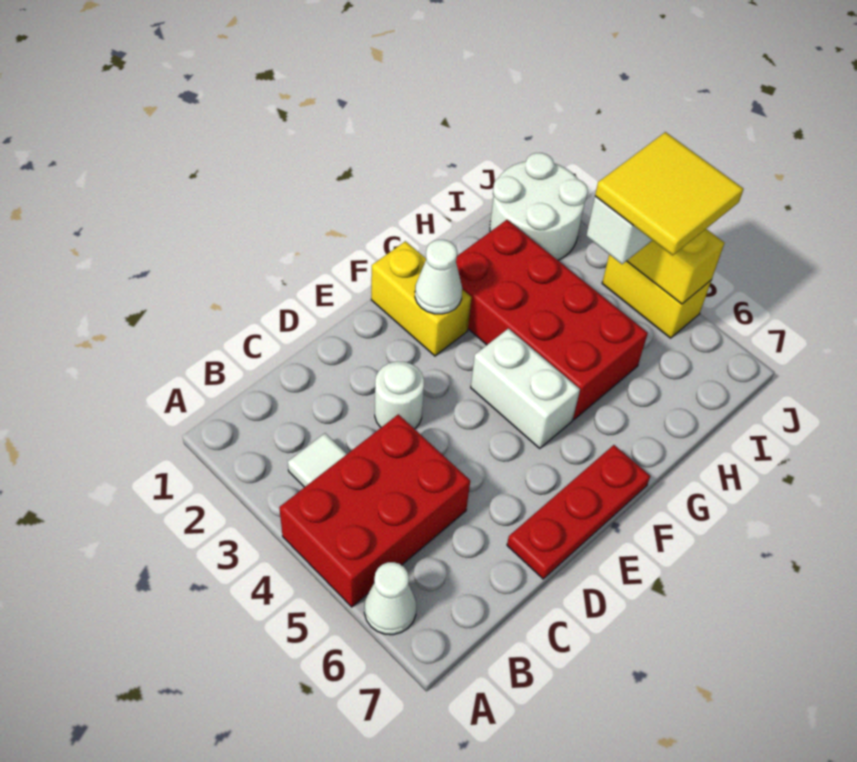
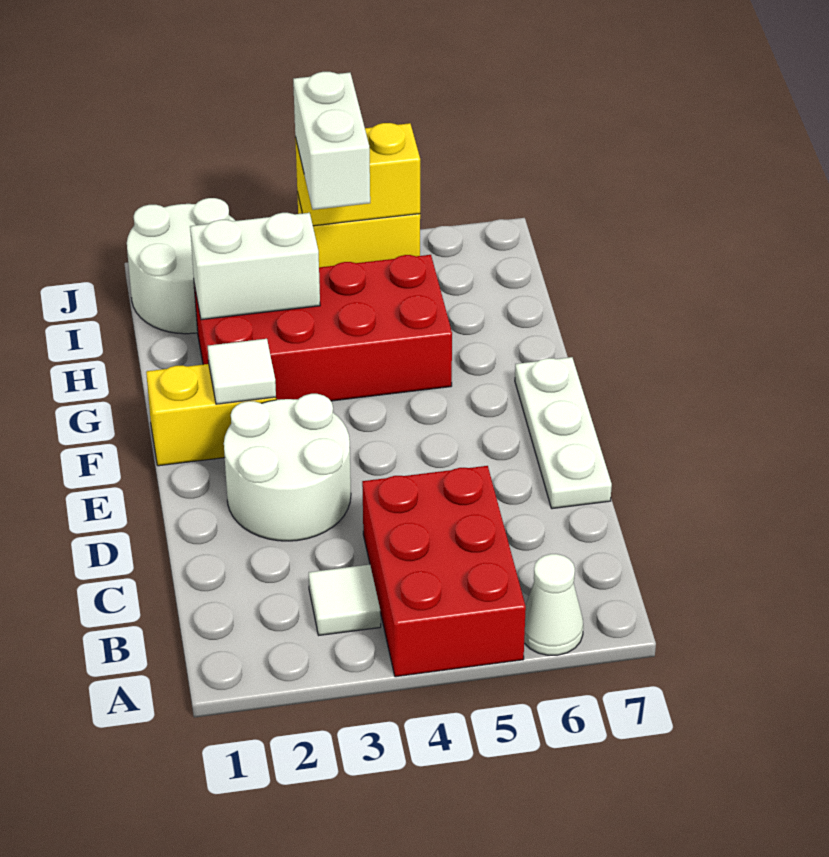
white round brick D3 level 1 -> white round brick D2:E3 level 1
red plate D7:F7 level 1 -> white plate D7:F7 level 1
white cone F2 level 2 -> white tile F2 level 2
white brick F4:F5 level 1 -> white brick H2:H3 level 2
yellow tile I4:J5 level 4 -> none

